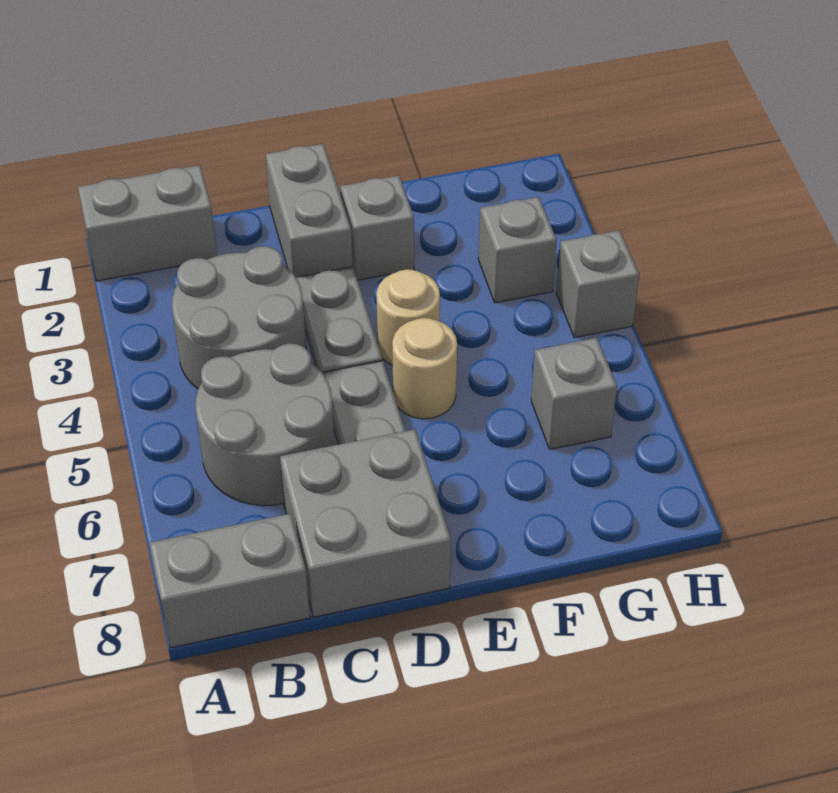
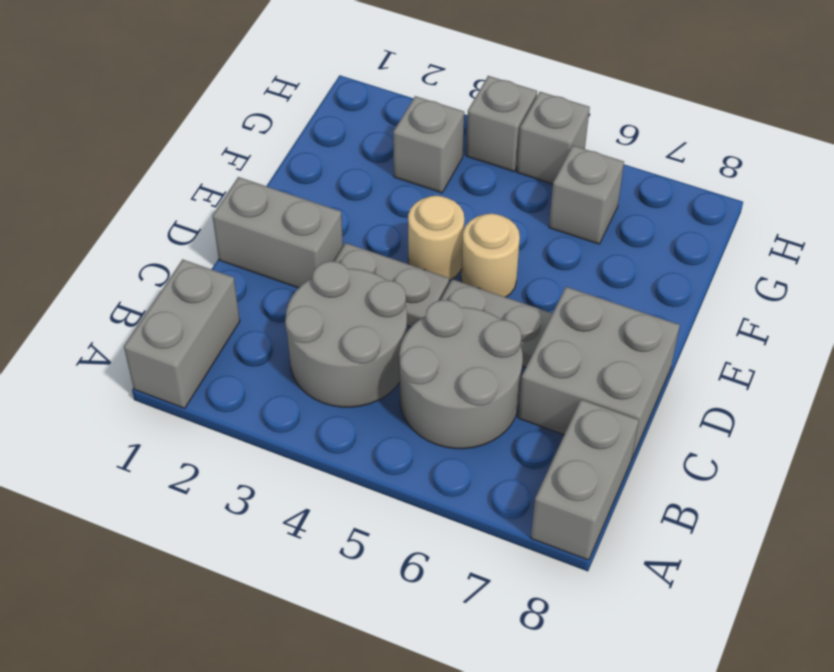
grey brick E2 level 1 -> grey brick H5 level 1

